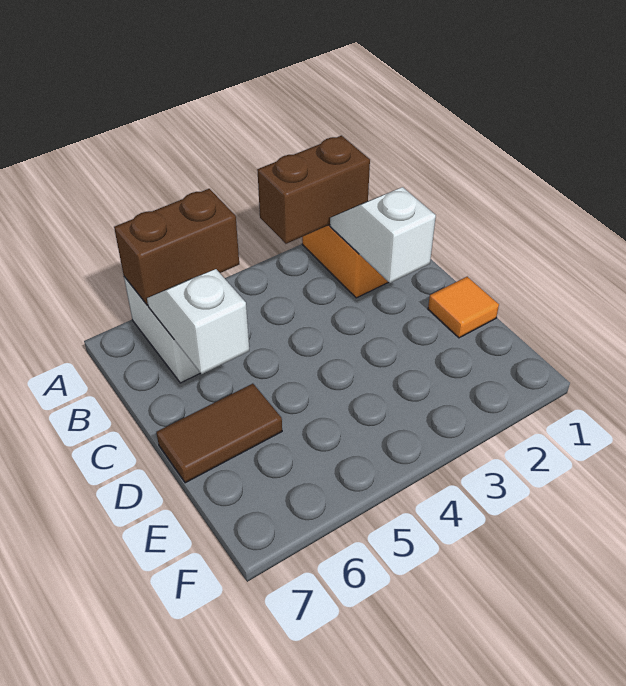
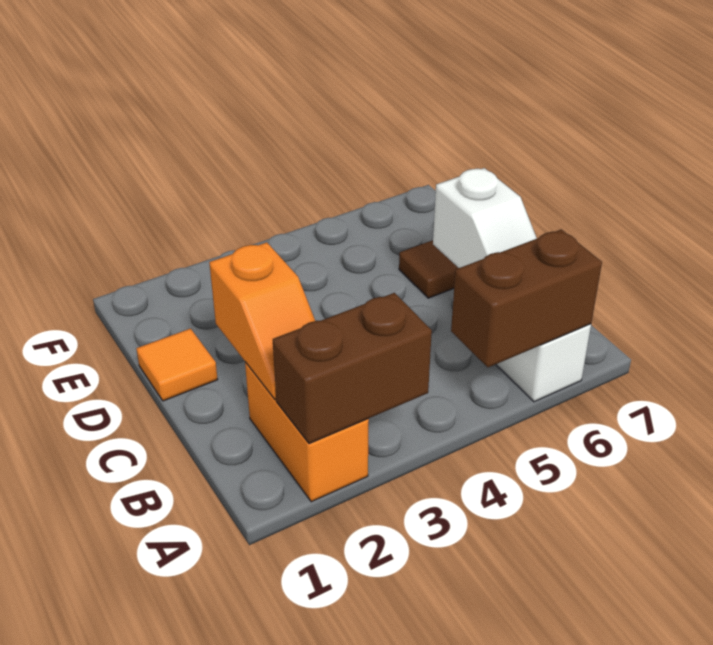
white slope B2:C2 level 2 top C -> orange slope B2:C2 level 2 top C

